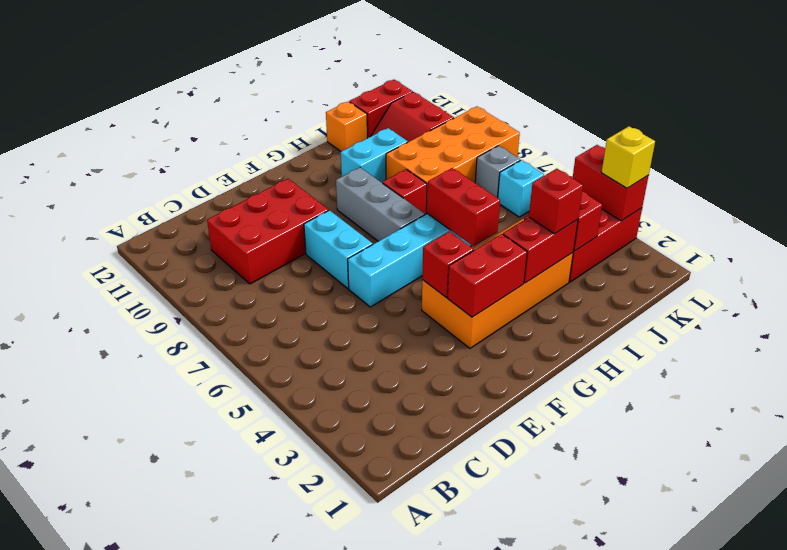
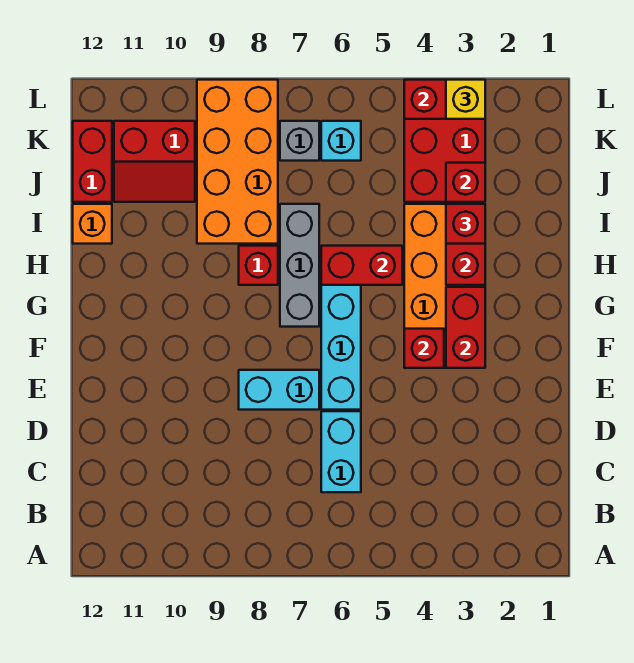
red brick C9:E10 level 1 -> none
grey brick G7:G9 level 1 -> grey brick G7:I7 level 1
cyan brick H10:I10 level 1 -> cyan brick C6:D6 level 1

